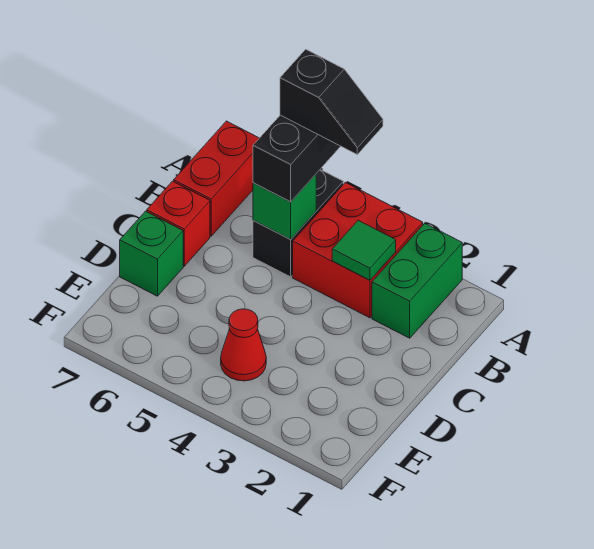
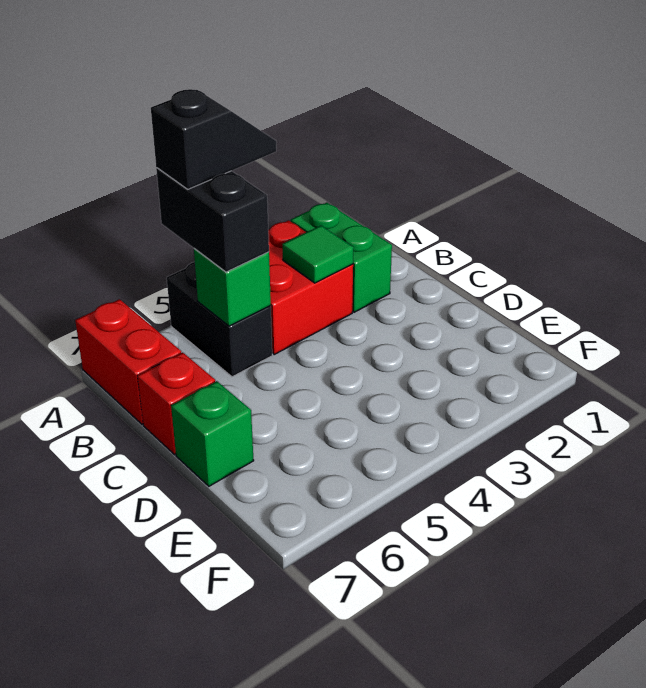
red cone E4 level 1 -> none

